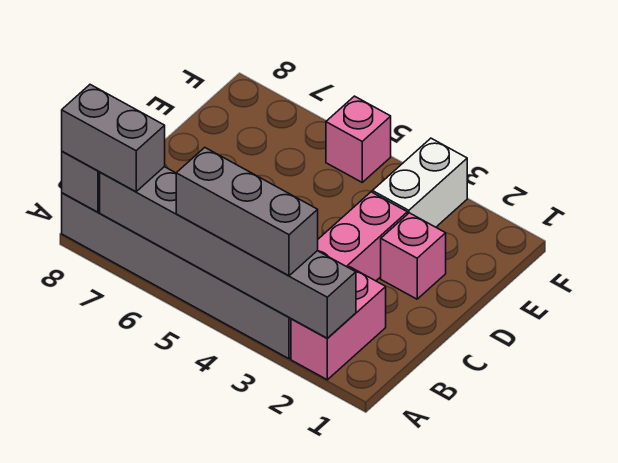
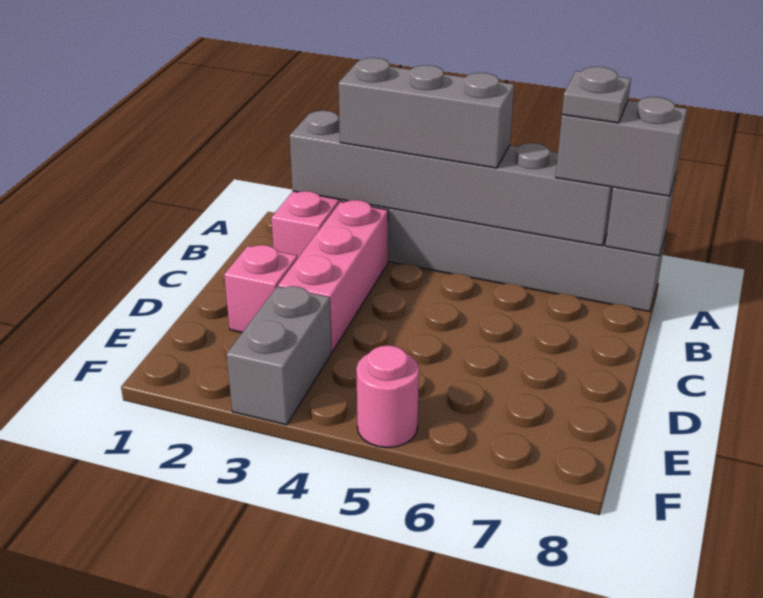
none -> grey plate A7 level 4
white brick E3:F3 level 1 -> grey brick E3:F3 level 1
pink brick F5 level 1 -> pink round brick F5 level 1

